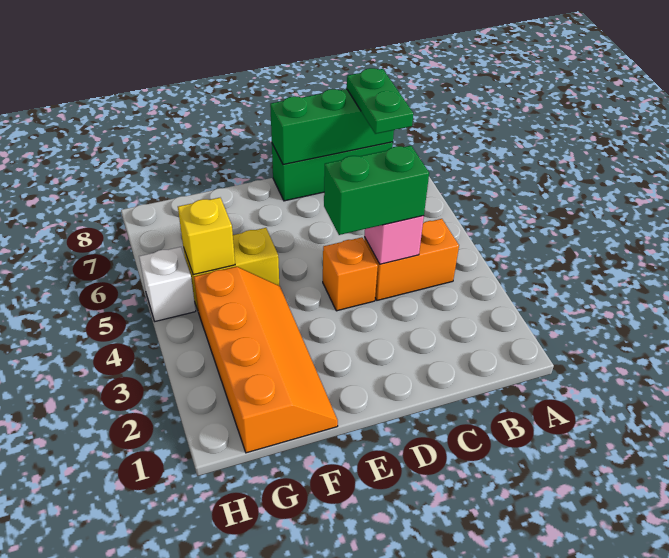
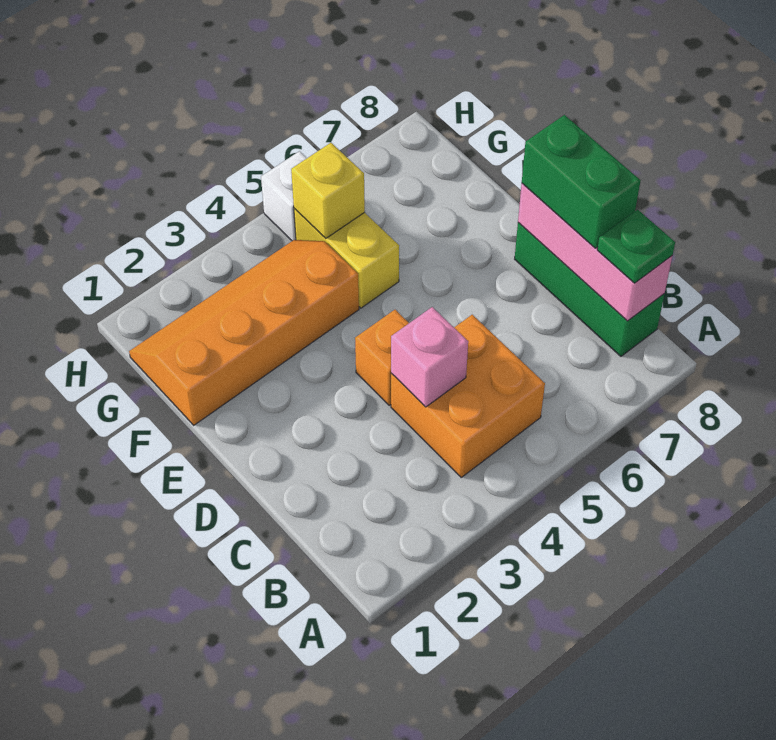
orange brick B4:C4 level 1 -> orange brick B4:C5 level 1
green plate B7:B8 level 3 -> green plate B8 level 3
green brick B8:D8 level 2 -> pink brick B8:D8 level 2
green brick C4:D4 level 3 -> green brick C8:D8 level 3
orange slope F1:G4 level 1 top G -> orange slope F1:G4 level 1 top F

